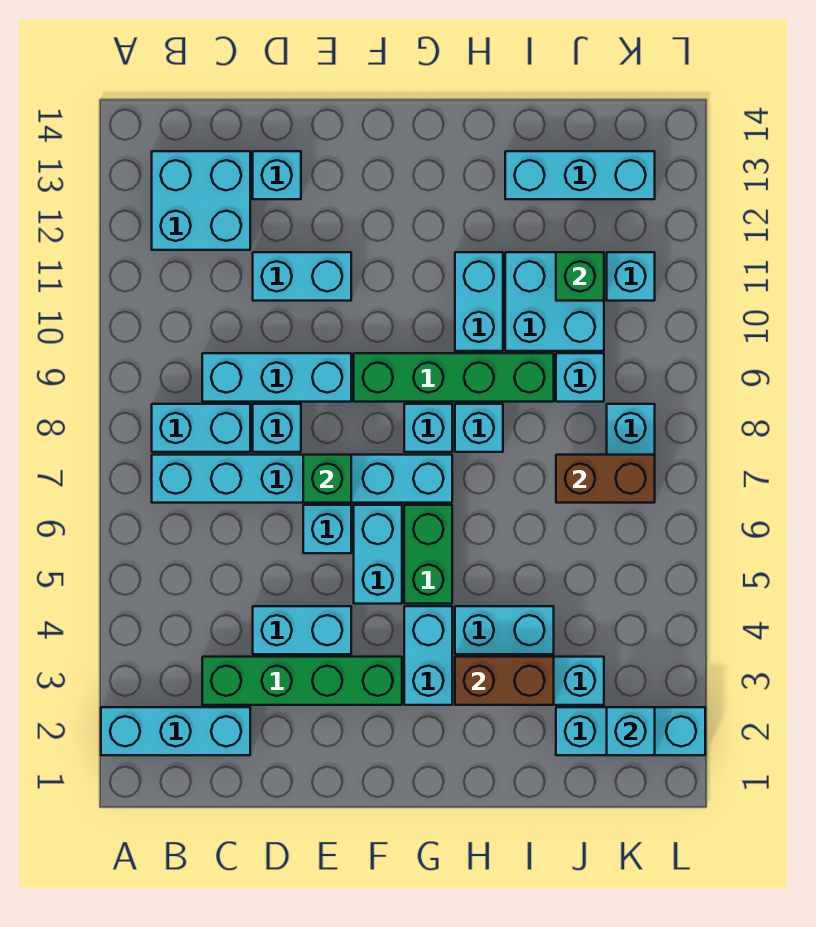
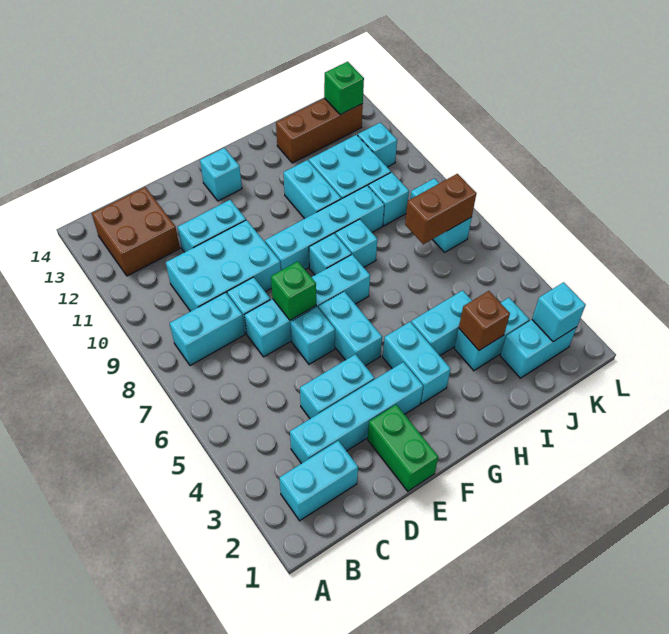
cyan brick A2:C2 level 1 -> cyan brick B2:C2 level 1
cyan brick B7:G7 level 1 -> cyan brick D7:G7 level 1
cyan brick B12:C13 level 1 -> brown brick B12:C13 level 1
green brick C3:F3 level 1 -> cyan brick C3:F3 level 1
cyan brick C9:E9 level 1 -> cyan brick C9:E10 level 1
cyan brick D13 level 1 -> cyan brick F13 level 1
green brick F9:I9 level 1 -> cyan brick F9:I9 level 1
green brick G5:G6 level 1 -> green brick E1:E2 level 1
brown brick H3:I3 level 2 -> brown brick I3 level 2
cyan brick I13:K13 level 1 -> brown brick I13:K13 level 1
cyan brick J2:L2 level 1 -> cyan brick J2:K2 level 1
green brick J11 level 2 -> green brick K13 level 2

